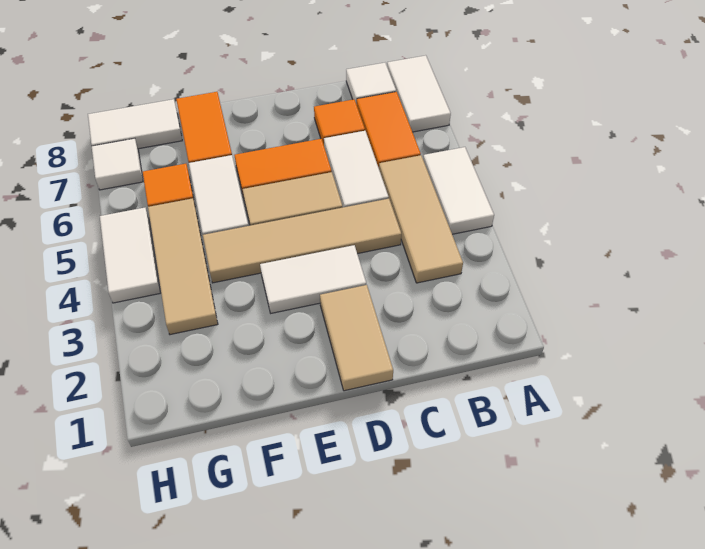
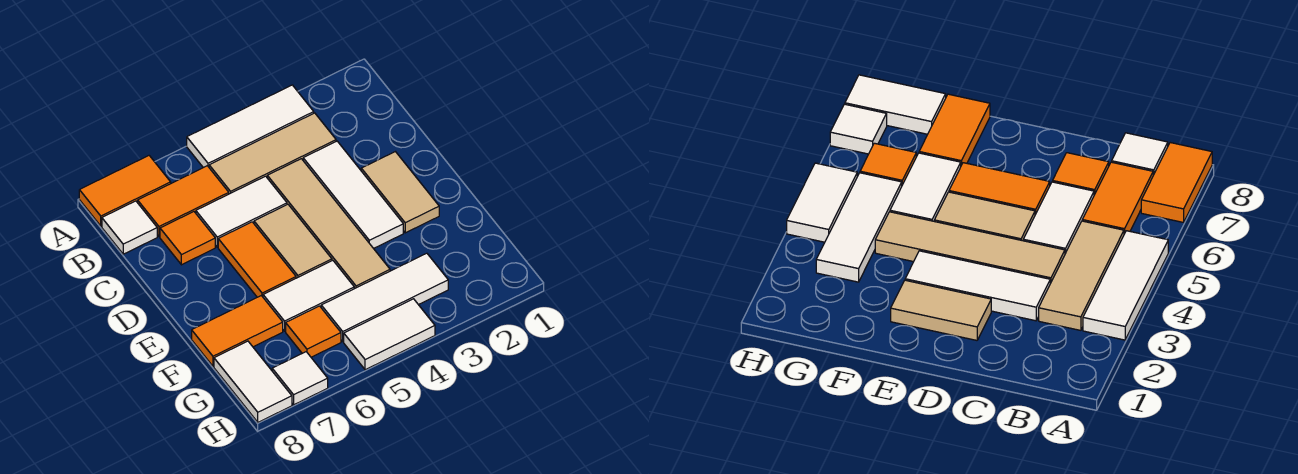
white tile A4:A5 level 1 -> white tile A3:A5 level 1
white tile A7:A8 level 1 -> orange tile A7:A8 level 1
tan tile D1:D2 level 1 -> tan tile D2:E2 level 1
white tile D3:E3 level 1 -> white tile C3:E3 level 1
tan tile G3:G5 level 1 -> white tile G3:G5 level 1

